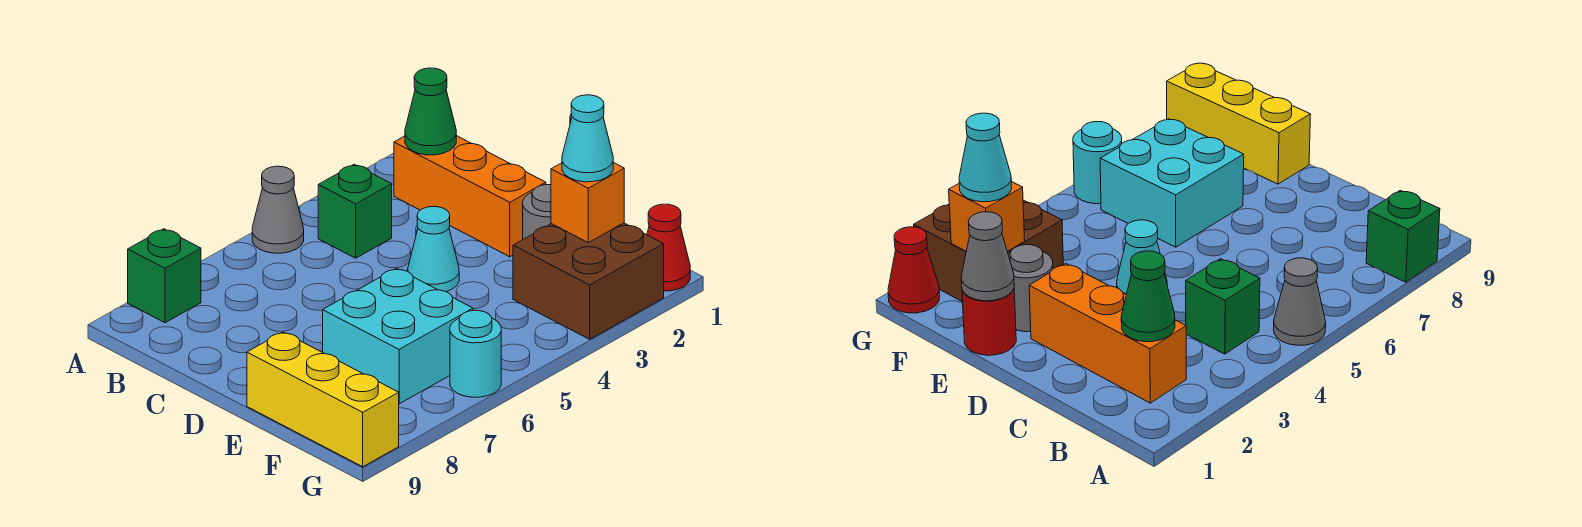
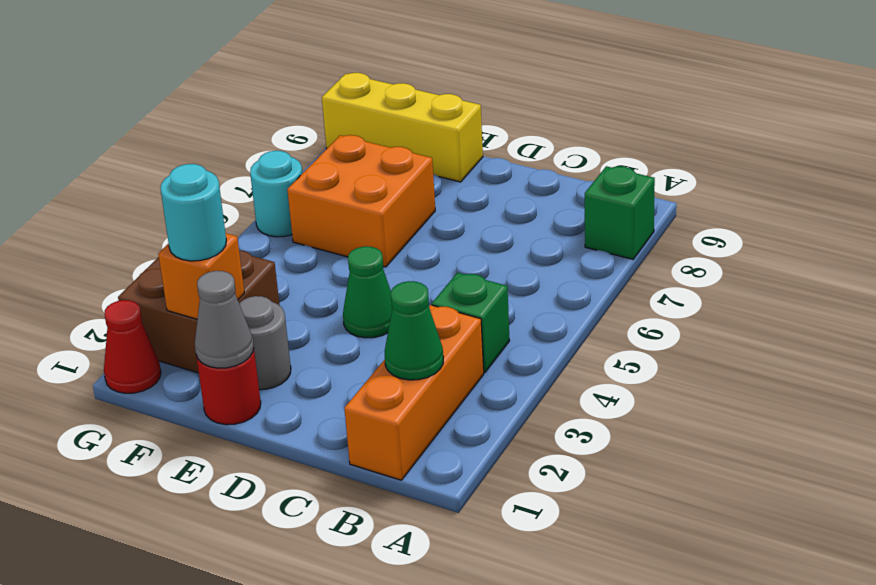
grey cone A5 level 1 -> none
orange brick B2:D2 level 1 -> orange brick B1:B3 level 1
cyan cone D4 level 1 -> green cone D4 level 1
cyan brick E6:F7 level 1 -> orange brick E6:F7 level 1
cyan cone F2 level 3 -> cyan round brick F2 level 3

